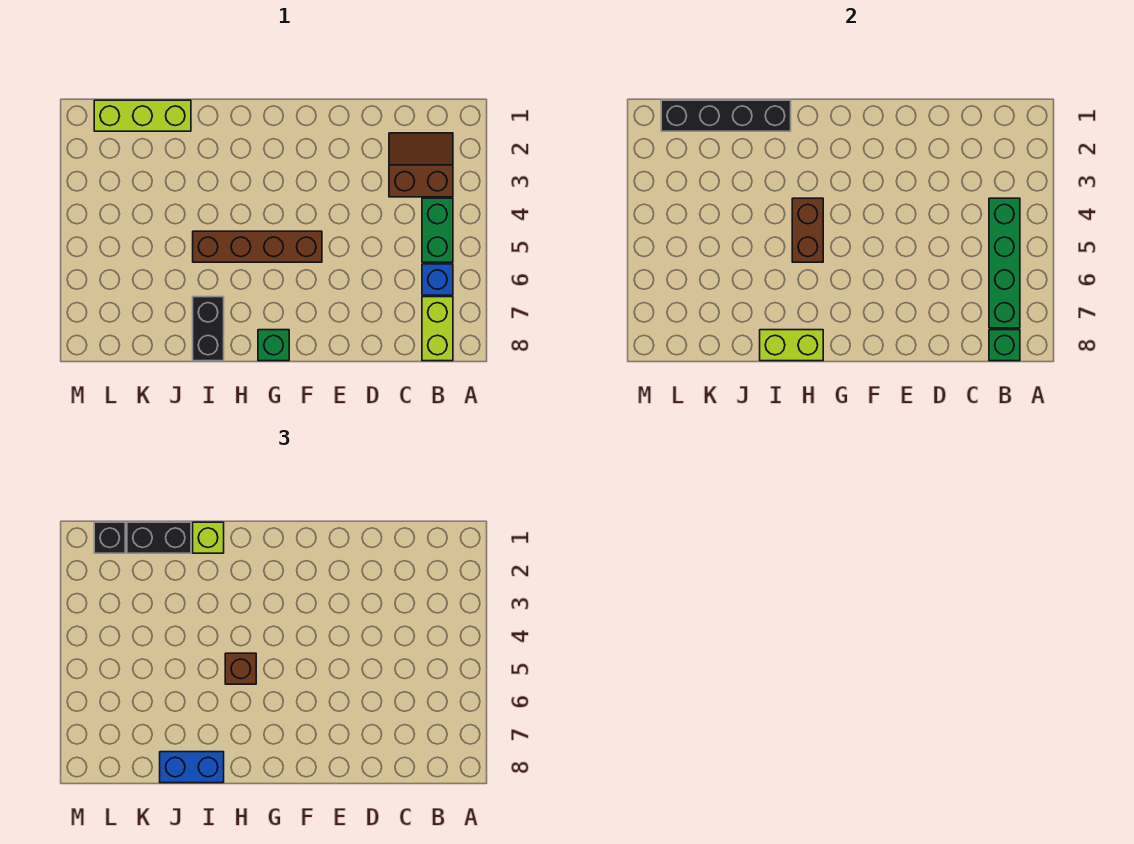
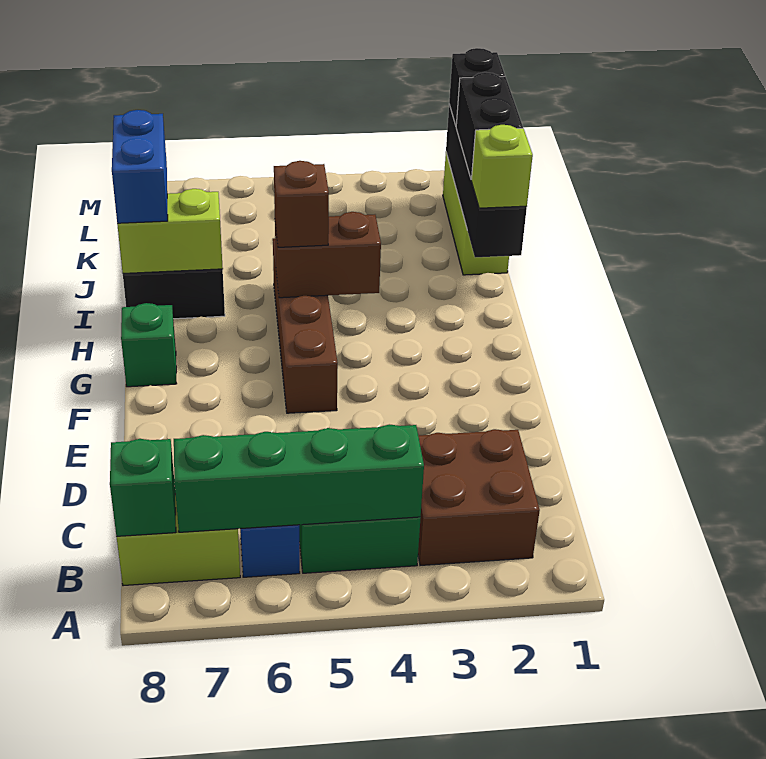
brown slope B2:C3 level 1 top 3 -> brown brick B2:C3 level 1
lime brick H8:I8 level 2 -> lime brick I7:I8 level 2

